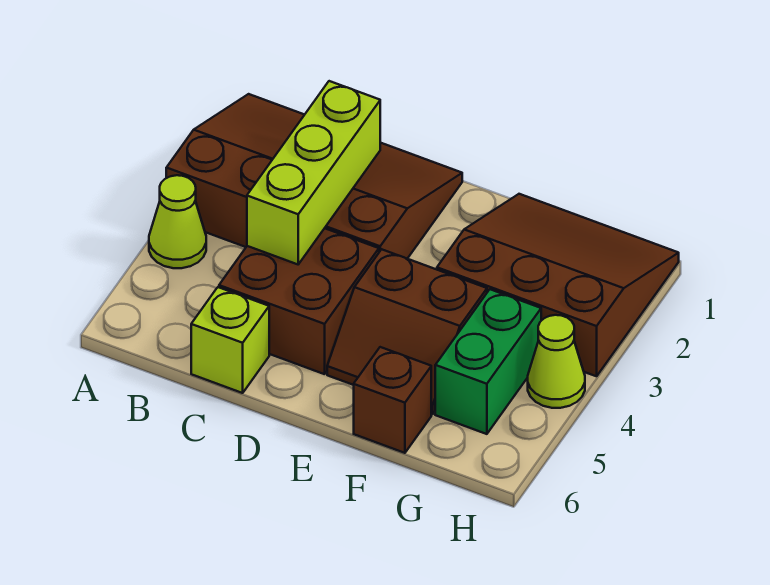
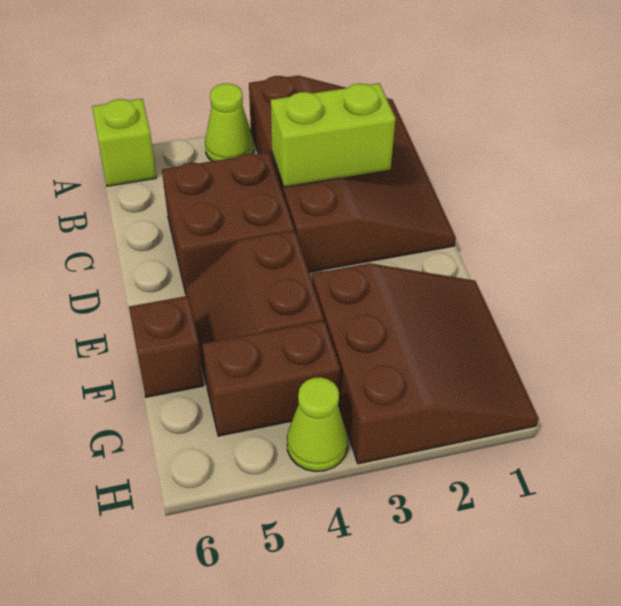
lime brick C2:C4 level 2 -> lime brick C2:C3 level 2
lime brick C6 level 1 -> lime brick A6 level 1
green brick G4:G5 level 1 -> brown brick G4:G5 level 1

